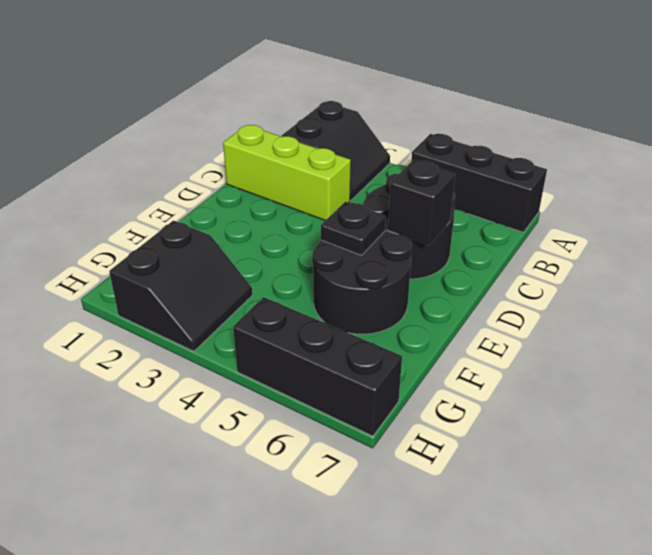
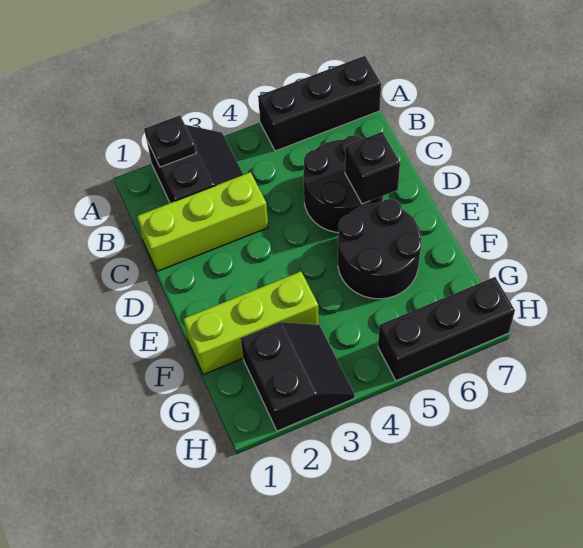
black plate E5 level 2 -> black plate A2 level 2
none -> lime brick F1:F3 level 1

